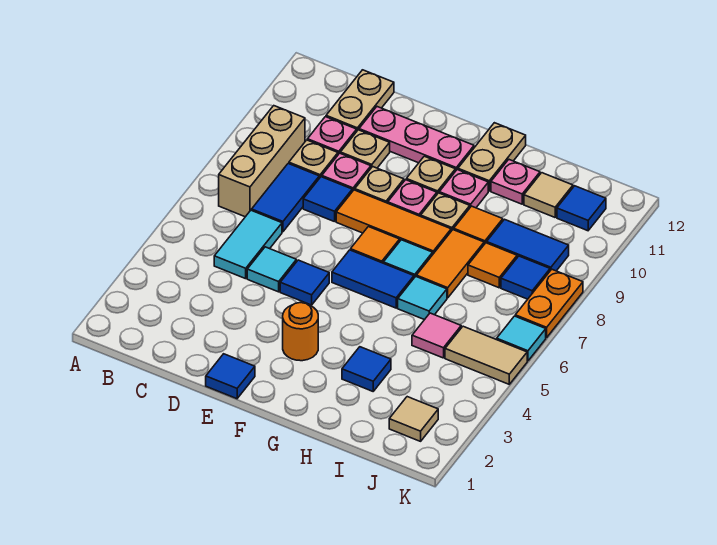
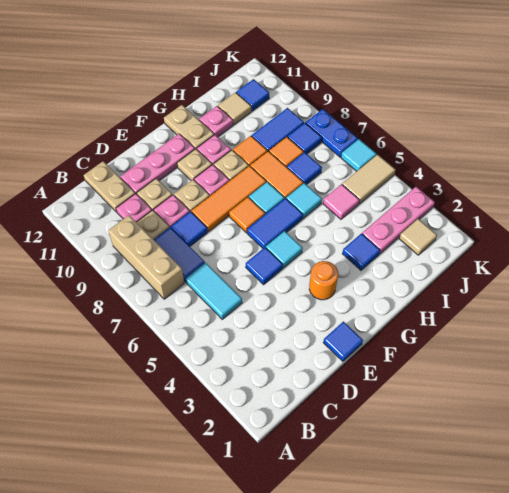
cyan tile D5 level 1 -> cyan tile F5 level 1
none -> pink plate I3:K3 level 1
none -> blue tile I7 level 1
orange plate K7:K8 level 1 -> blue plate K7:K8 level 1

